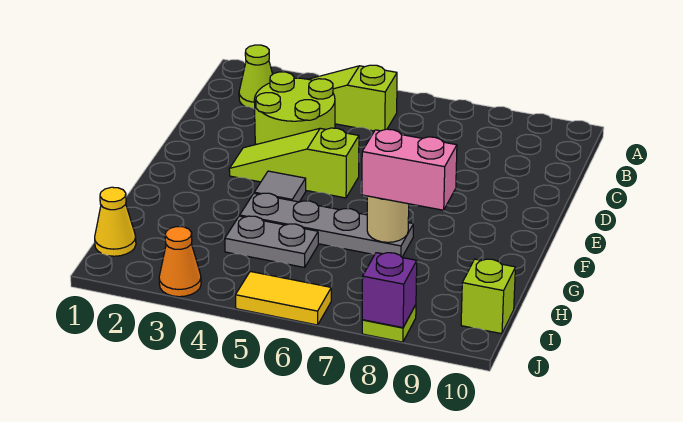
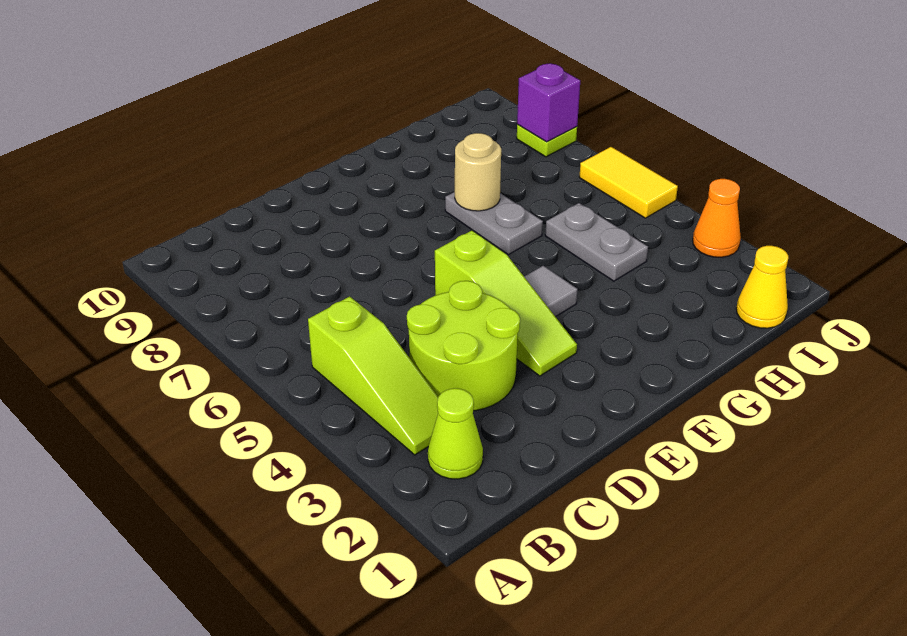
grey plate G4:G7 level 1 -> grey plate G6:G7 level 1
pink brick G7:G8 level 3 -> none
lime brick I10 level 1 -> none

